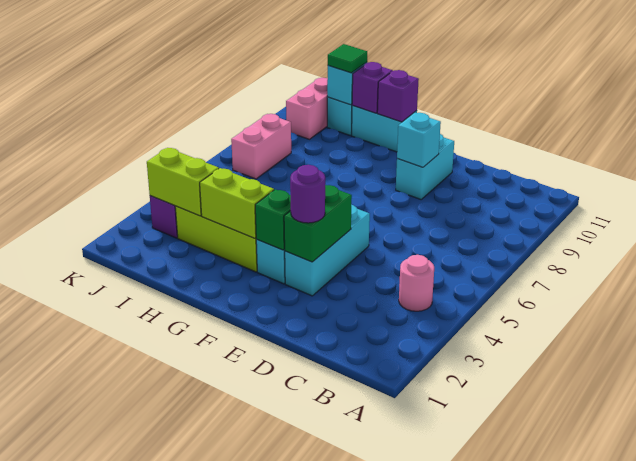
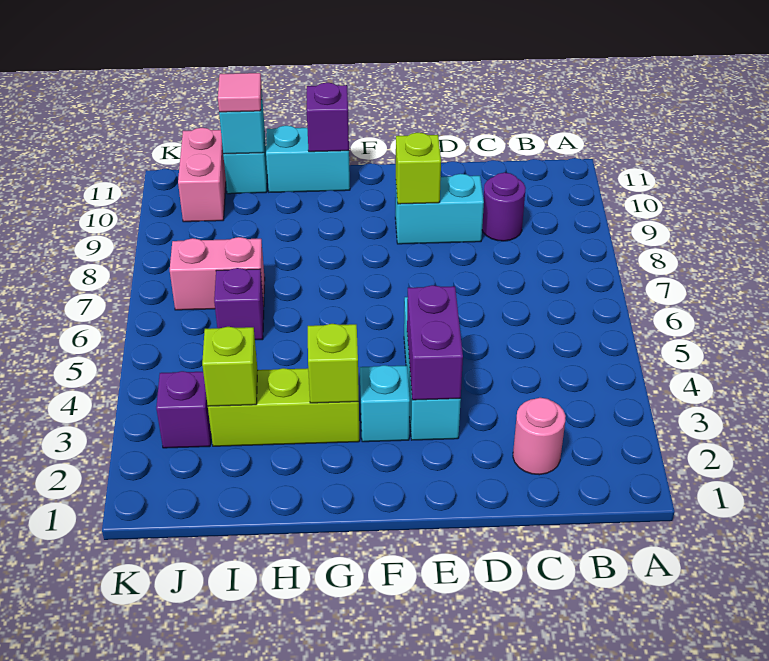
pink round brick B4 level 1 -> pink round brick C2 level 1
green brick E3:E4 level 2 -> purple brick E3:E4 level 2
purple round brick E3 level 3 -> purple round brick C9 level 1
cyan brick E9:E10 level 1 -> cyan brick D9:E9 level 1
cyan brick E9 level 2 -> lime brick E9 level 2
green brick F3 level 2 -> none
lime brick G3:H3 level 2 -> lime brick G3 level 2
purple brick H11 level 2 -> purple brick I6 level 1
lime brick I3:J3 level 2 -> lime brick I3 level 2
green tile I11 level 3 -> pink tile I11 level 3
pink brick J7:J8 level 1 -> pink brick I7:J7 level 1

